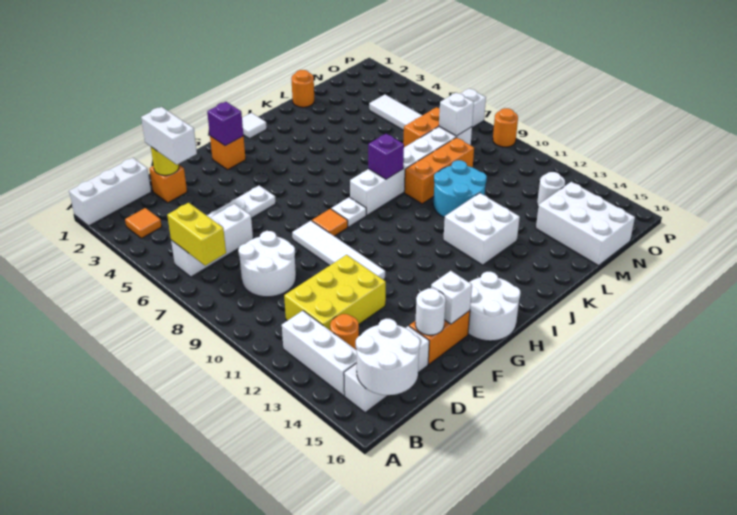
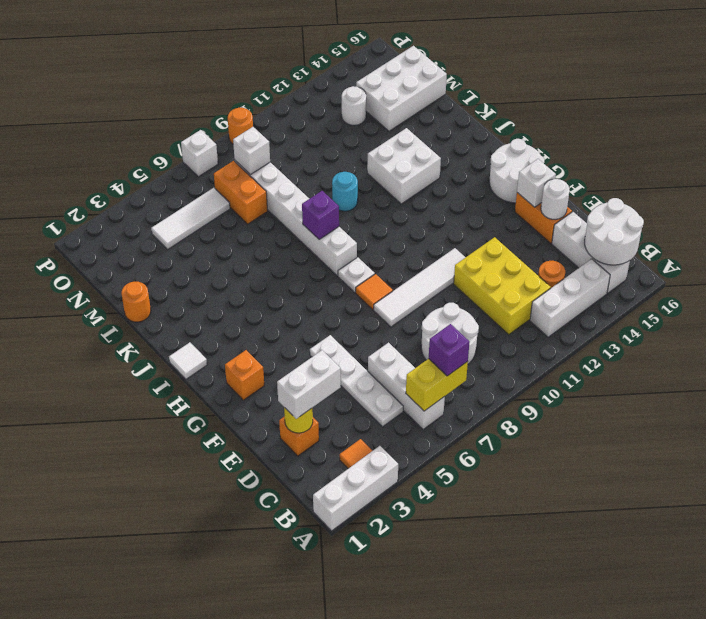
white brick A1:C1 level 1 -> white brick A1:A3 level 1
purple brick G2 level 2 -> purple brick B7 level 3
orange brick K9:M9 level 1 -> none
cyan round brick K10:L11 level 1 -> cyan round brick K10 level 1

